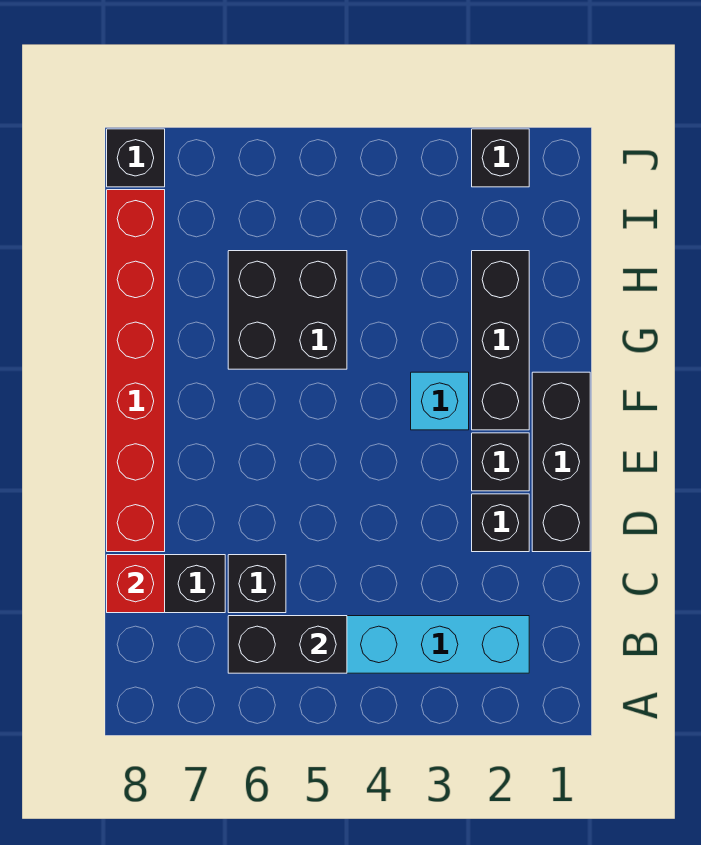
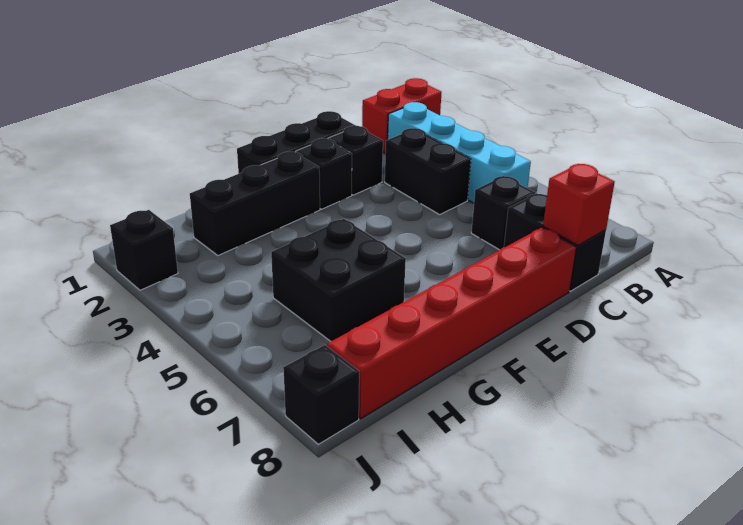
none -> red brick A1:B1 level 1
black brick B5:B6 level 2 -> black brick C3:C4 level 1
cyan brick F3 level 1 -> none

